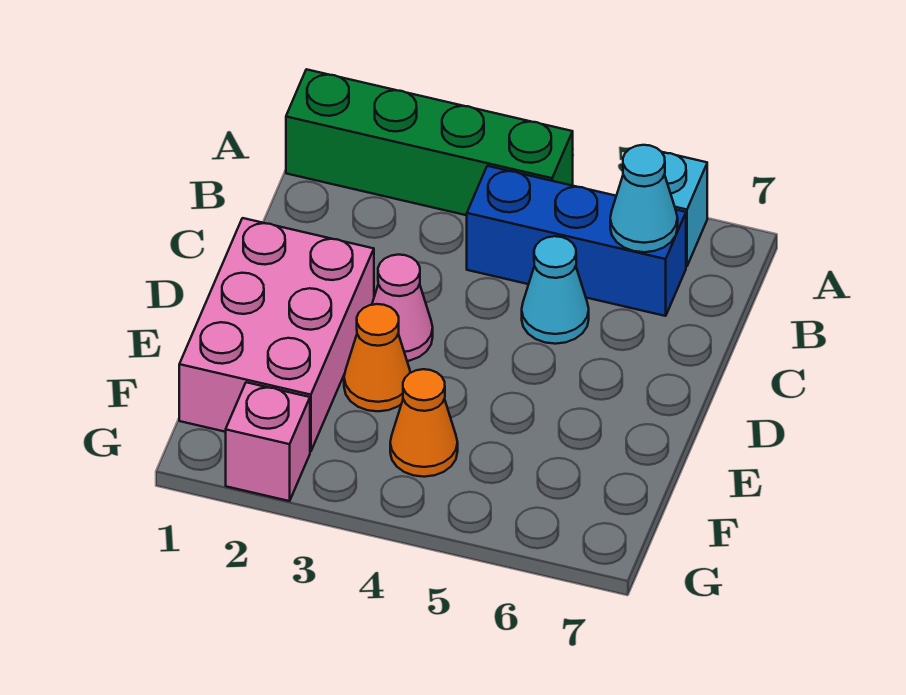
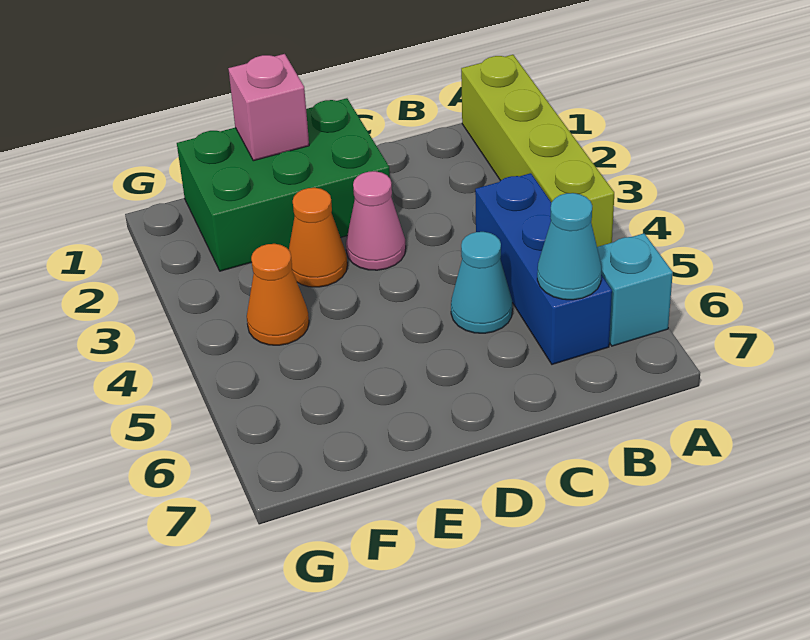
green brick A1:A4 level 1 -> lime brick A1:A4 level 1
pink brick D1:F2 level 1 -> green brick D1:F2 level 1
pink brick G2 level 1 -> pink brick E1 level 2

